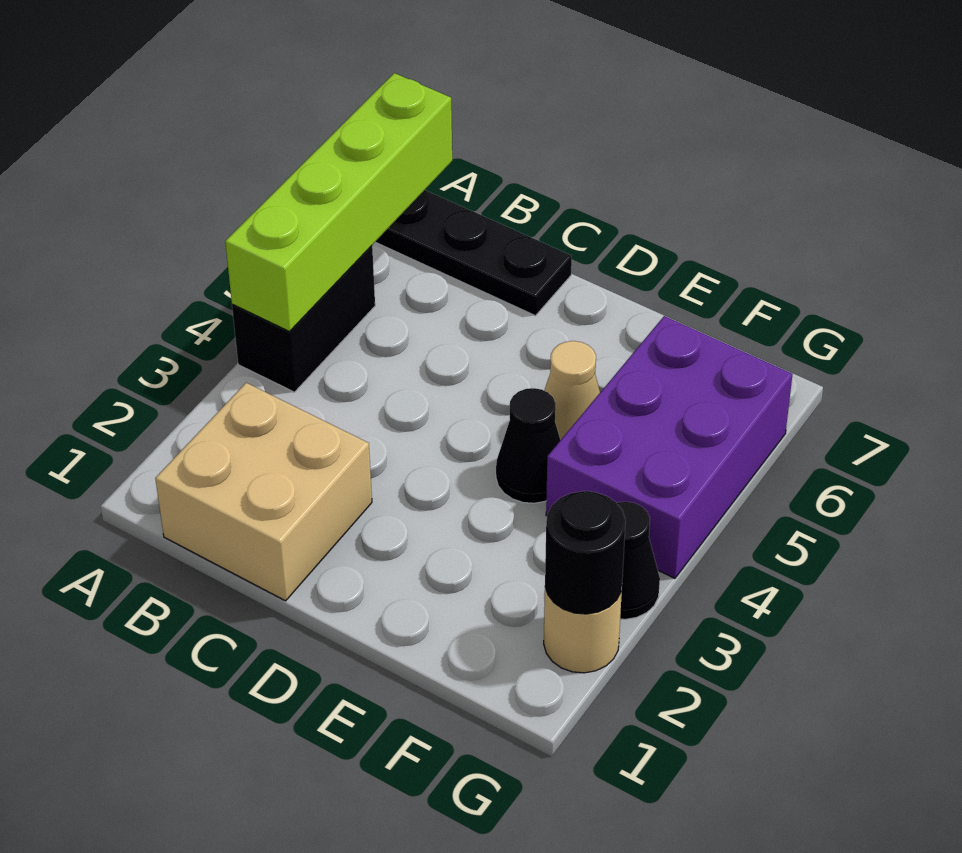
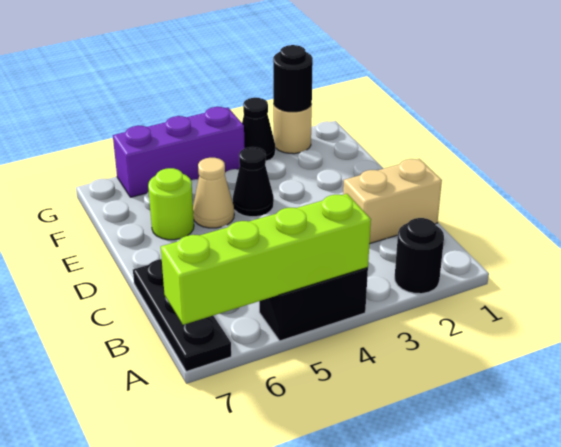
none -> black round brick A2 level 1
tan brick B1:C2 level 1 -> tan brick C1:C2 level 1
none -> lime round brick E6 level 1
purple brick F4:G6 level 1 -> purple brick G4:G6 level 1

